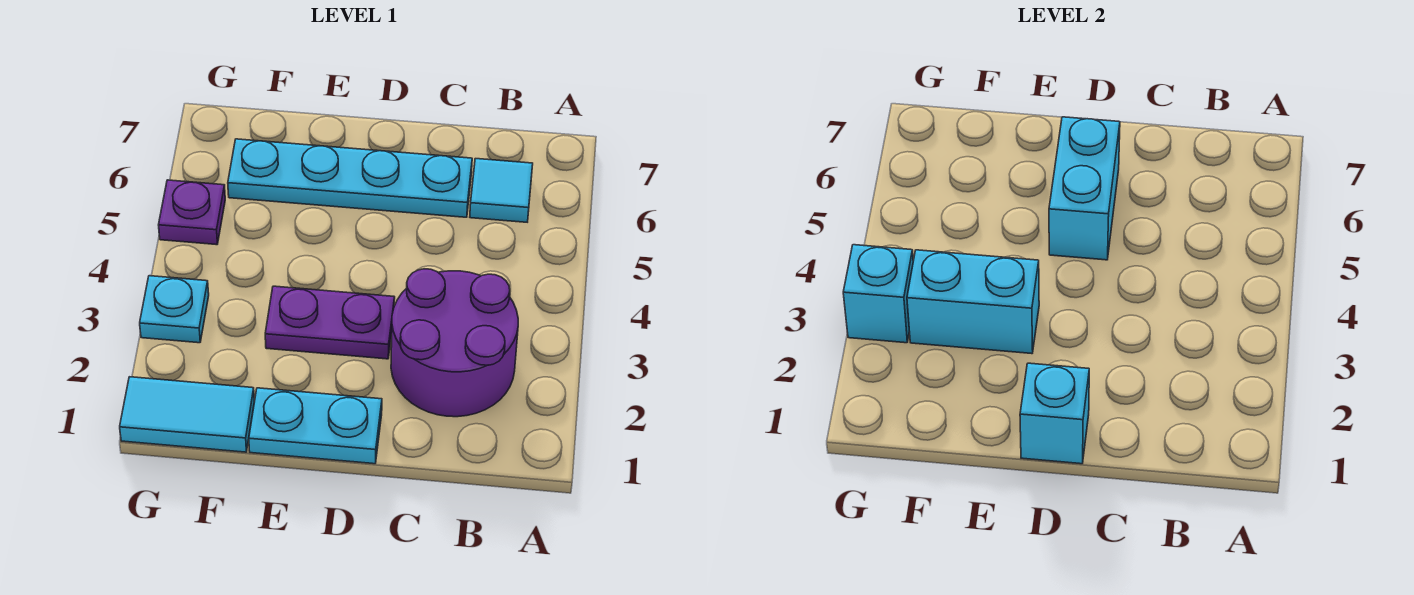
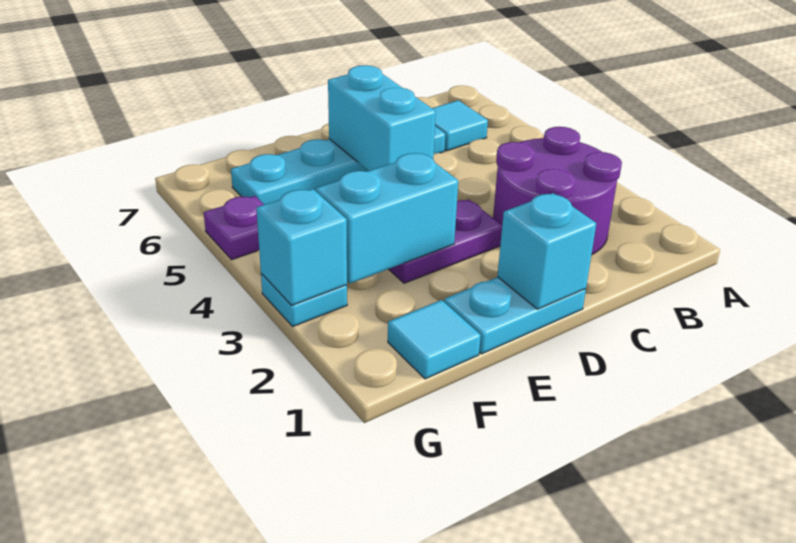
cyan tile F1:G1 level 1 -> cyan tile F1 level 1

